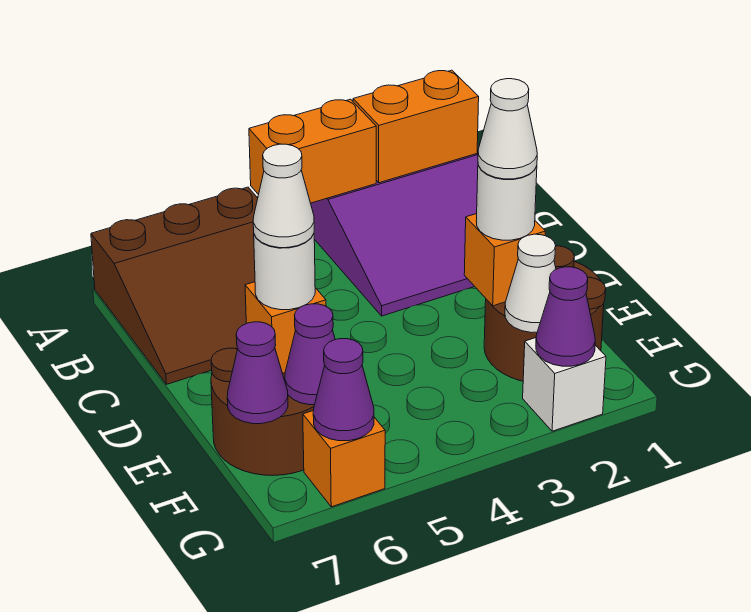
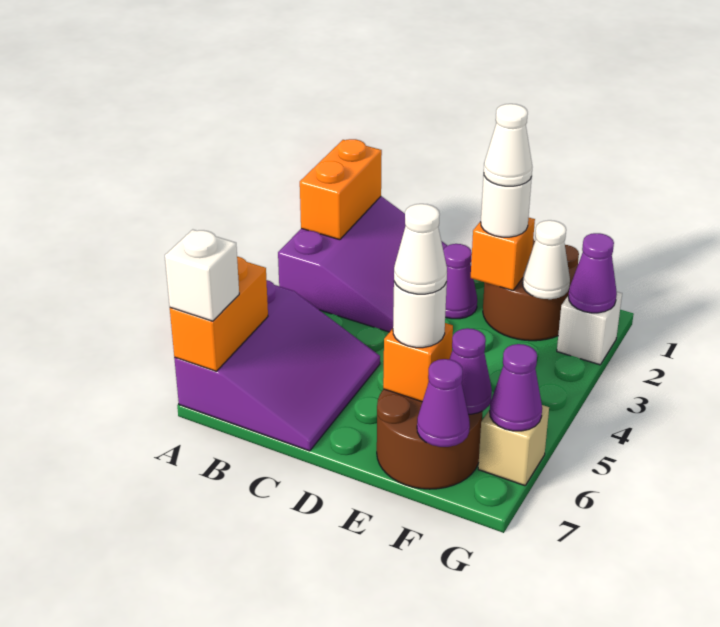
orange brick A3:A4 level 2 -> orange brick A6:A7 level 2
brown slope A5:C7 level 1 top A -> purple slope A5:C7 level 1 top A
none -> white brick A7 level 3
none -> purple cone D2 level 1
orange brick G6 level 1 -> tan brick G6 level 1

